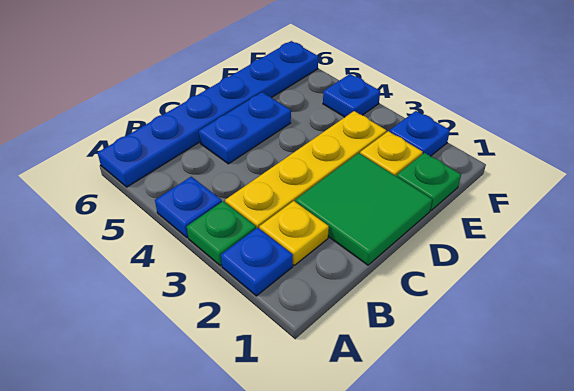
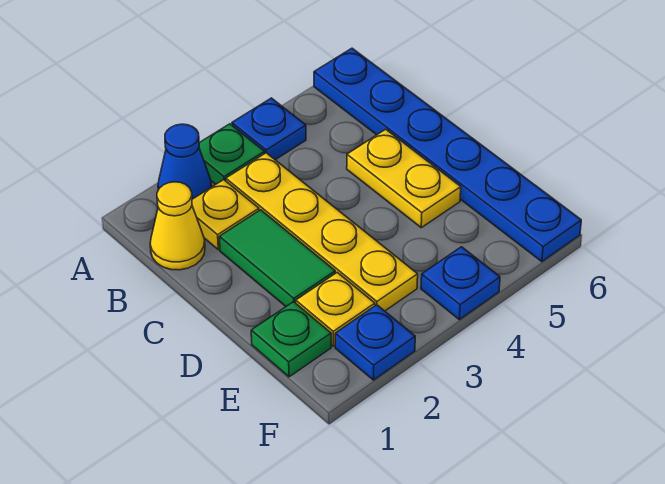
blue plate A2 level 1 -> blue cone A2 level 1
none -> yellow cone B1 level 1
green tile C1:D2 level 1 -> green tile C2:D2 level 1
blue plate C5:D5 level 1 -> yellow plate C5:D5 level 1

